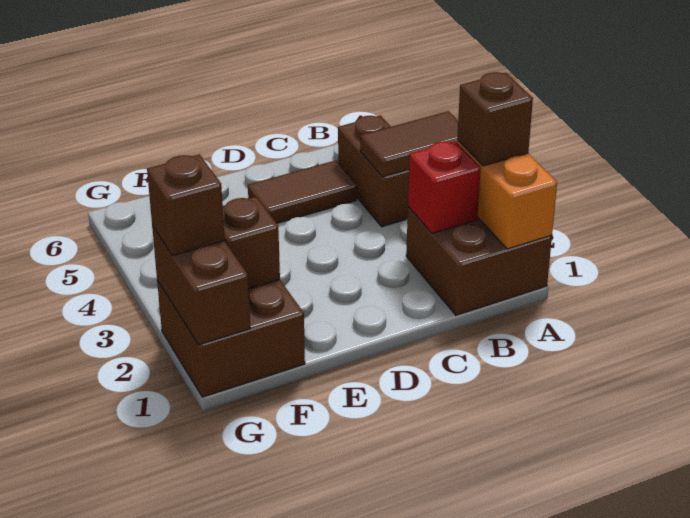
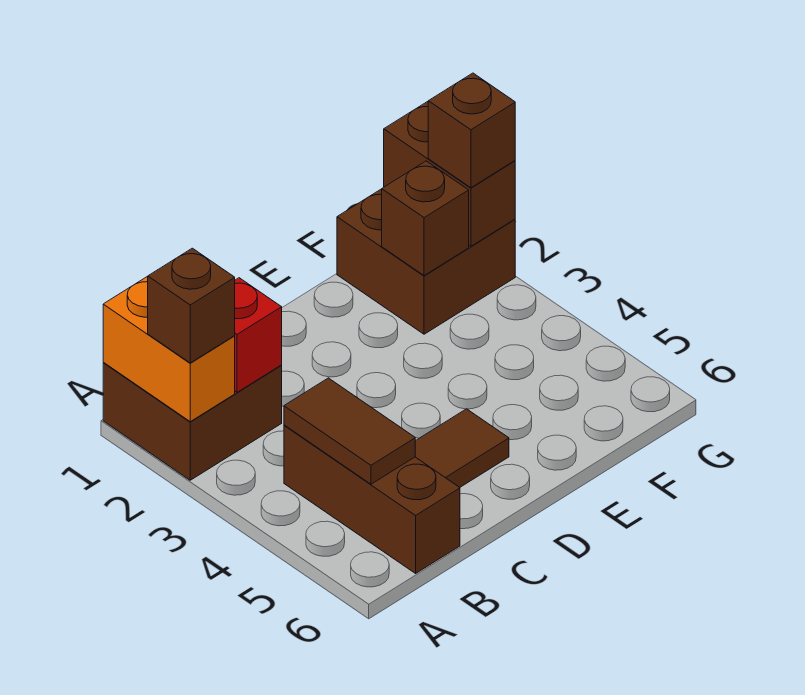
brown tile A4:B4 level 2 -> brown tile B4:B5 level 2
brown brick B4:B5 level 1 -> brown brick B4:B6 level 1

